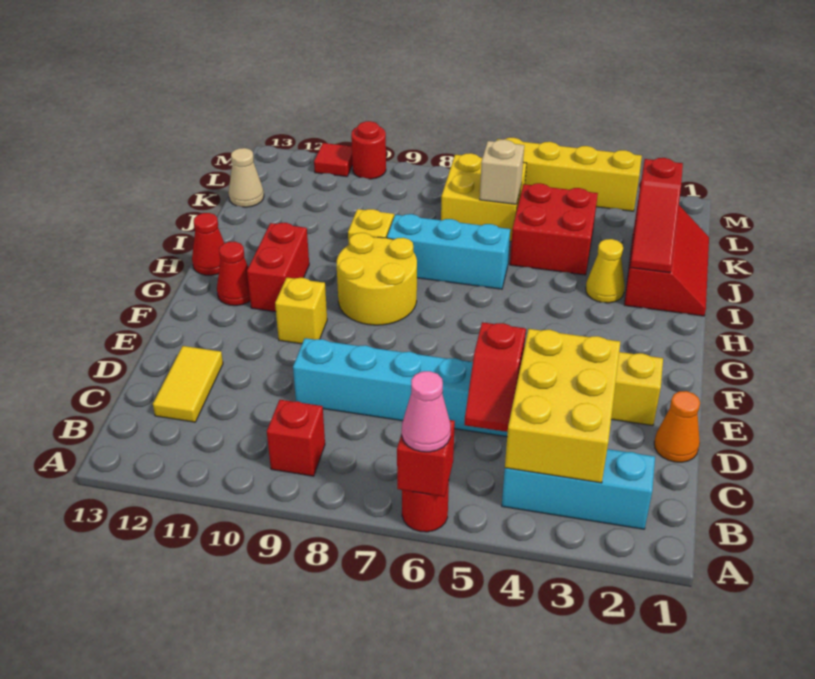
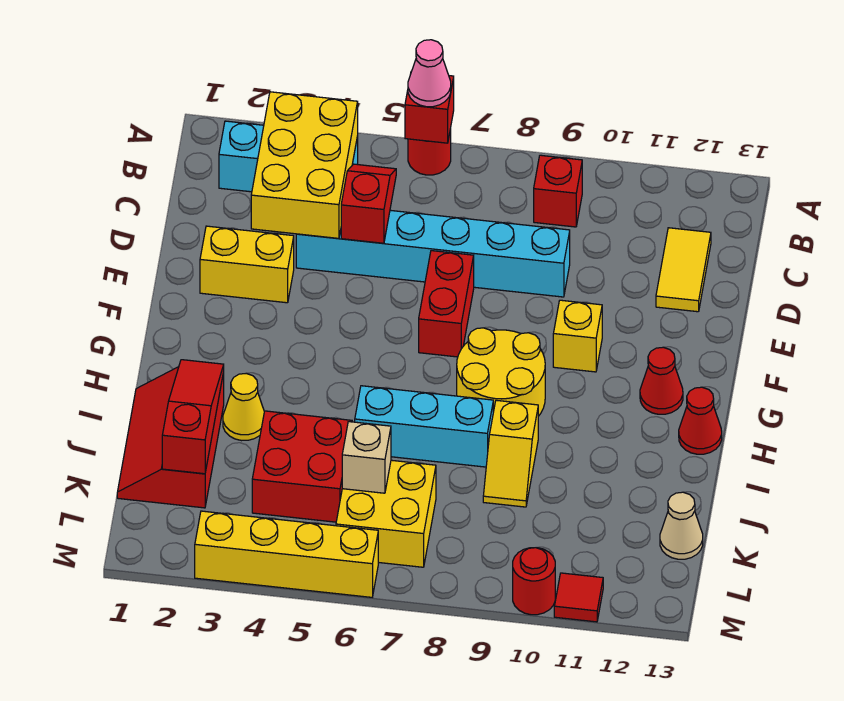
orange cone D1 level 1 -> none
red brick G11:H11 level 1 -> red brick E7:F7 level 1

